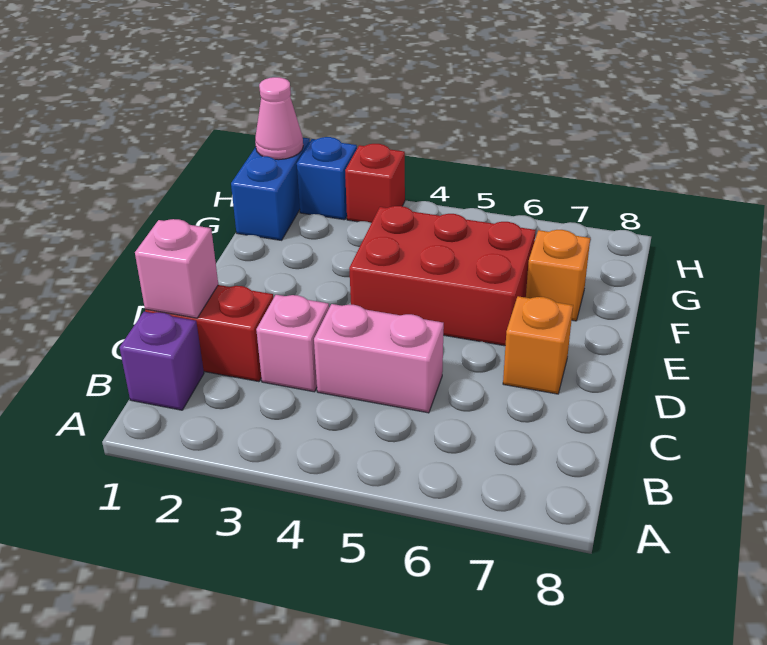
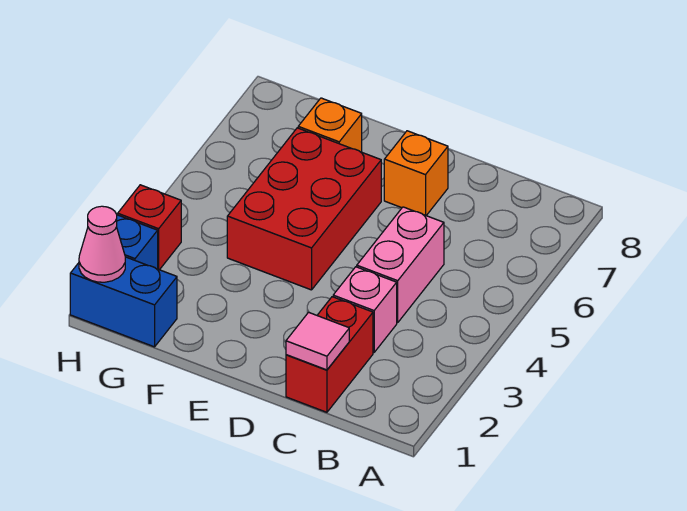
purple brick B1 level 1 -> none
pink brick C1 level 2 -> pink tile C1 level 2

